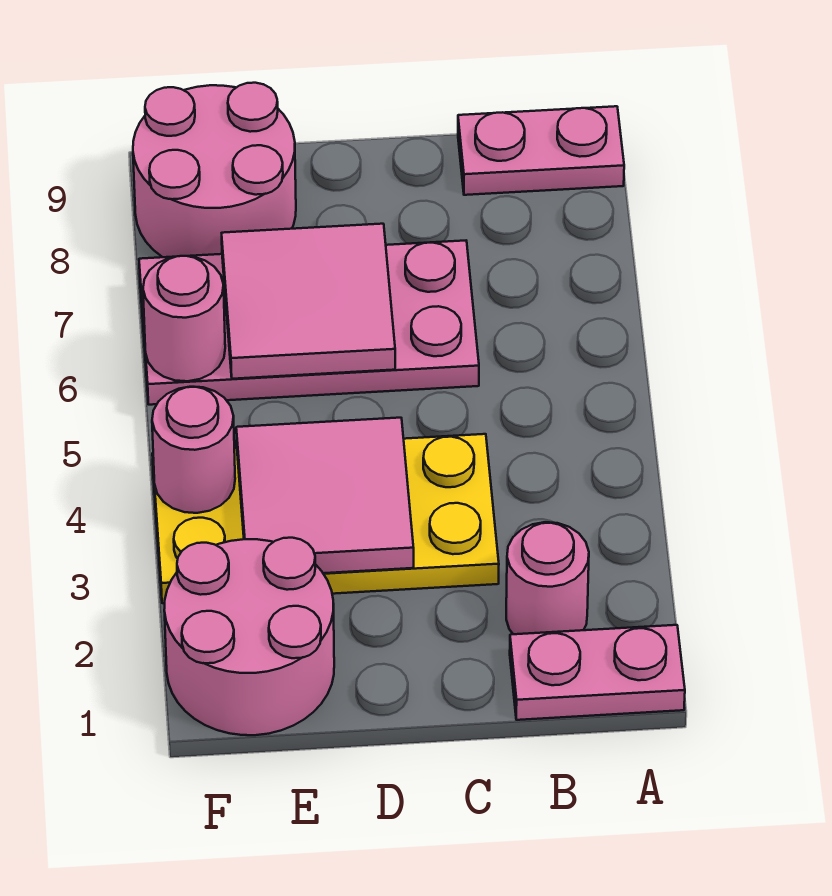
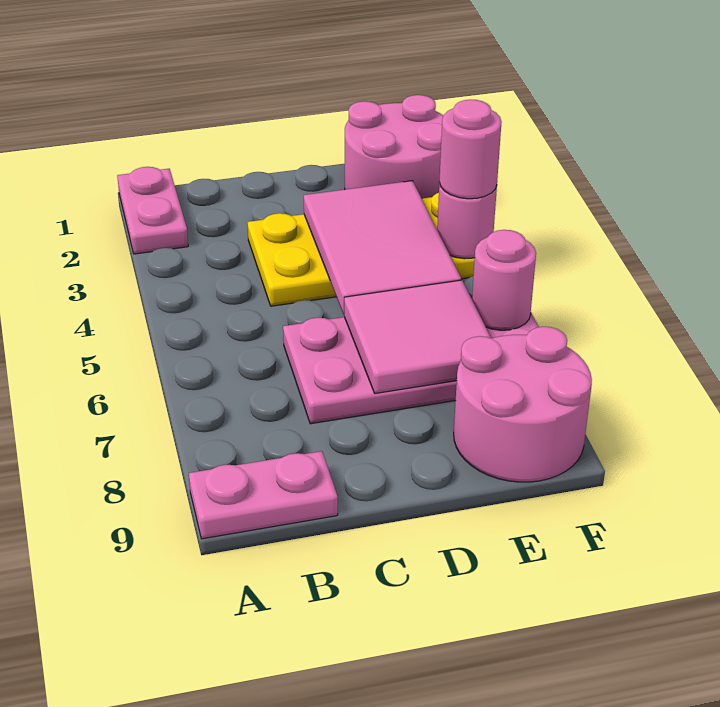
pink plate A1:B1 level 1 -> pink plate A1:A2 level 1
pink round brick B2 level 1 -> pink round brick F4 level 3
pink tile D3:E4 level 2 -> pink tile D3:E5 level 2

